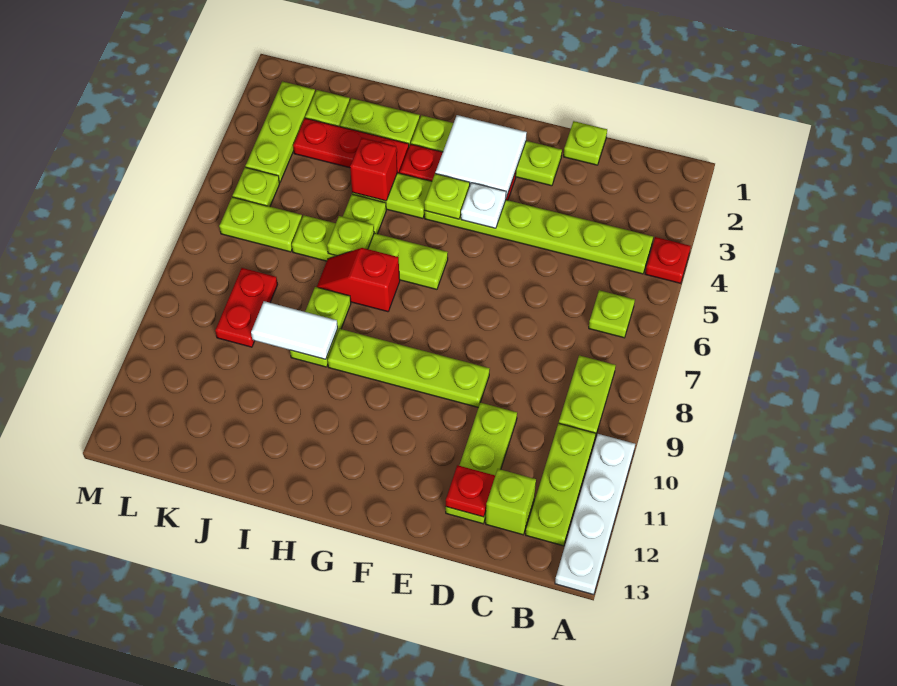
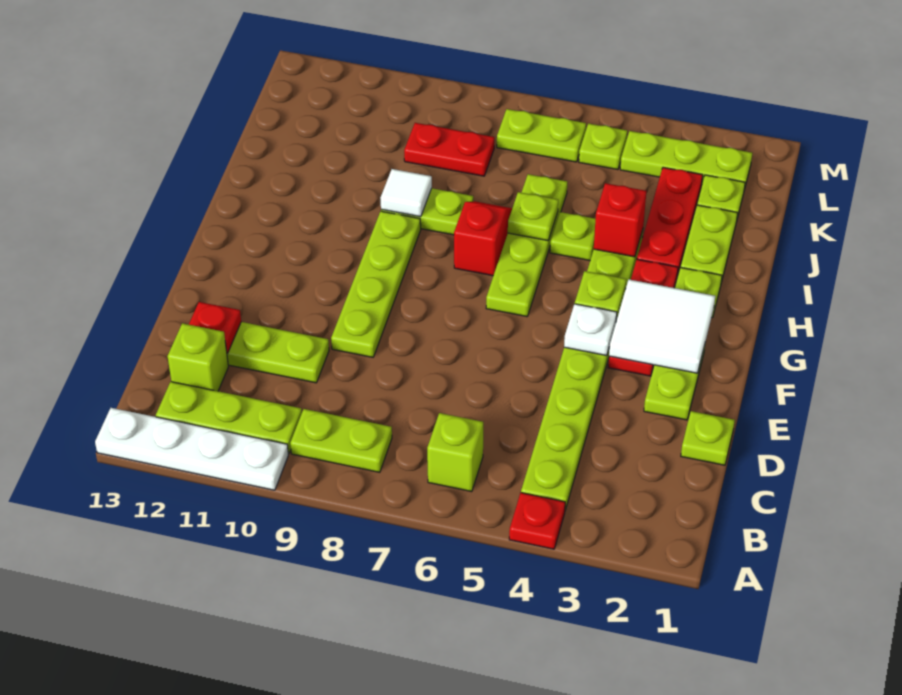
lime plate B6 level 1 -> lime brick B6 level 1
white tile I9:J9 level 2 -> white tile I9 level 2
lime plate K6:L6 level 1 -> lime plate L6:L7 level 1

